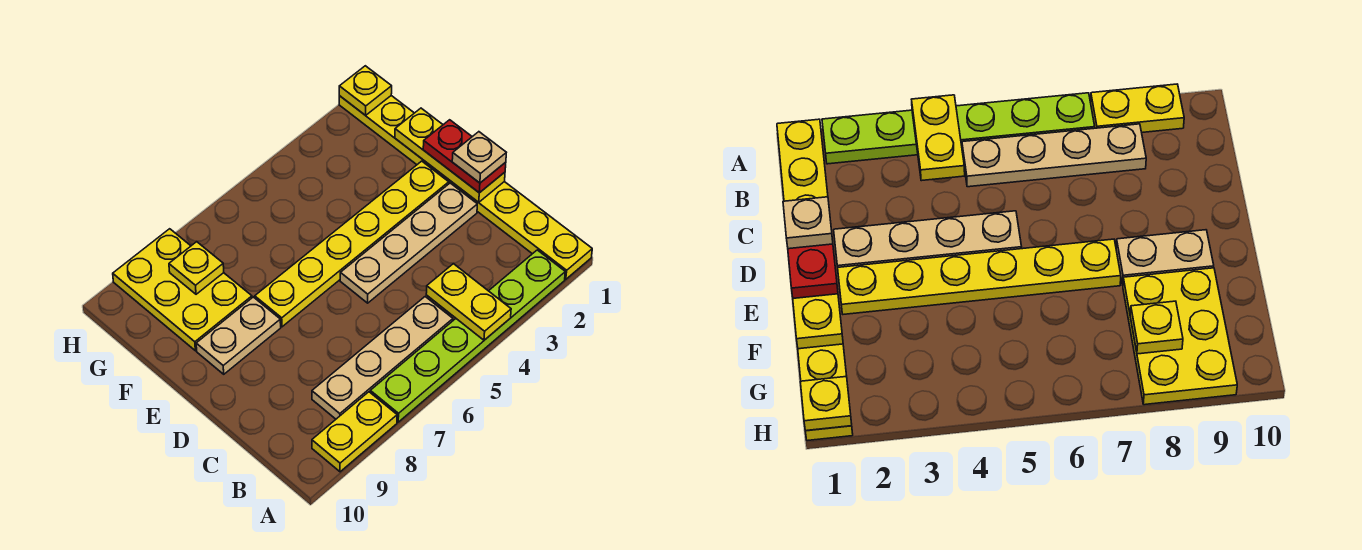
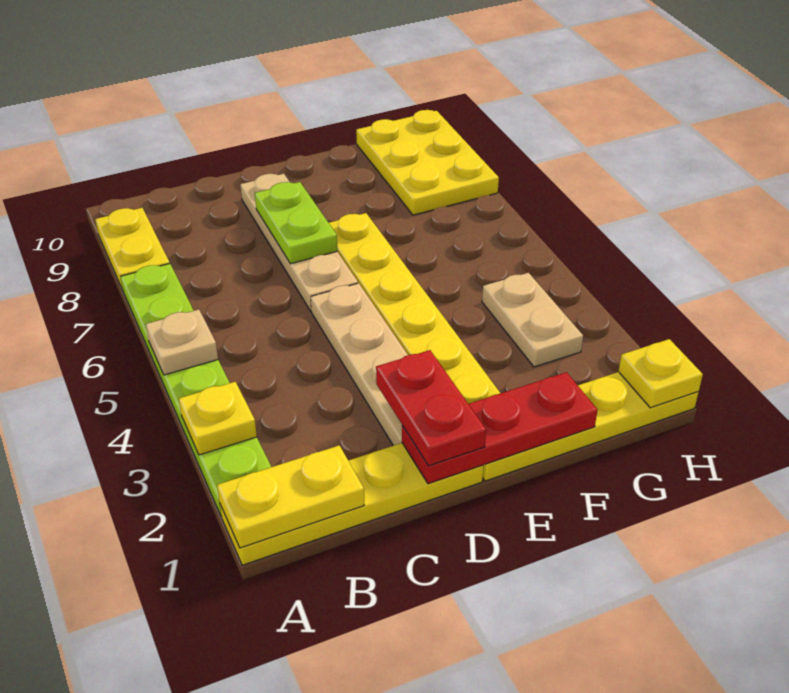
yellow plate A4:B4 level 2 -> yellow plate A1:B1 level 2
tan plate B5:B8 level 1 -> tan plate D6:D9 level 1
yellow plate D1:F1 level 2 -> red plate D1:F1 level 2
red plate D1:E1 level 3 -> red plate D1:D2 level 3
tan plate D1 level 4 -> tan plate A5 level 2
none -> lime plate D7:D8 level 2
tan plate E8:E9 level 1 -> tan plate G3:G4 level 1
yellow plate F8:H9 level 1 -> yellow plate G8:H10 level 1
yellow plate G8 level 2 -> yellow plate A3 level 2

